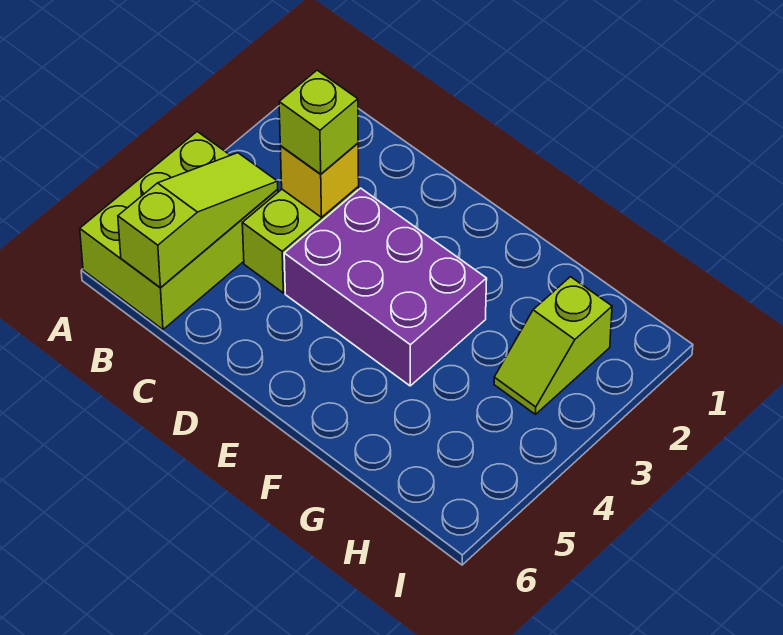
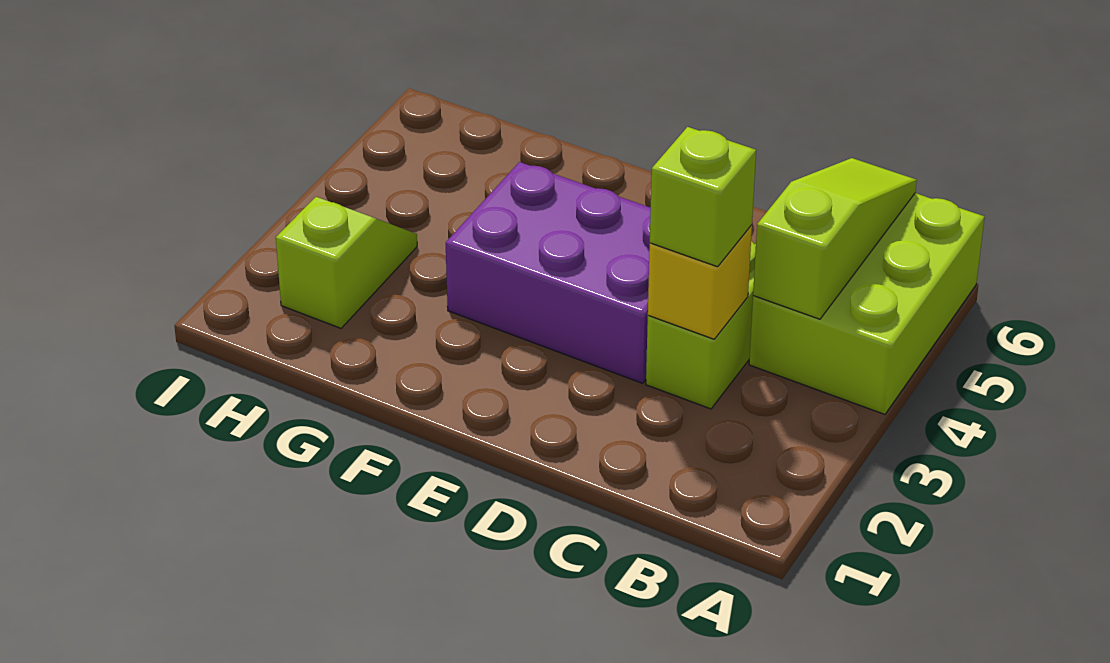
lime slope B4:B6 level 2 top 6 -> lime slope B4:B6 level 2 top 4

